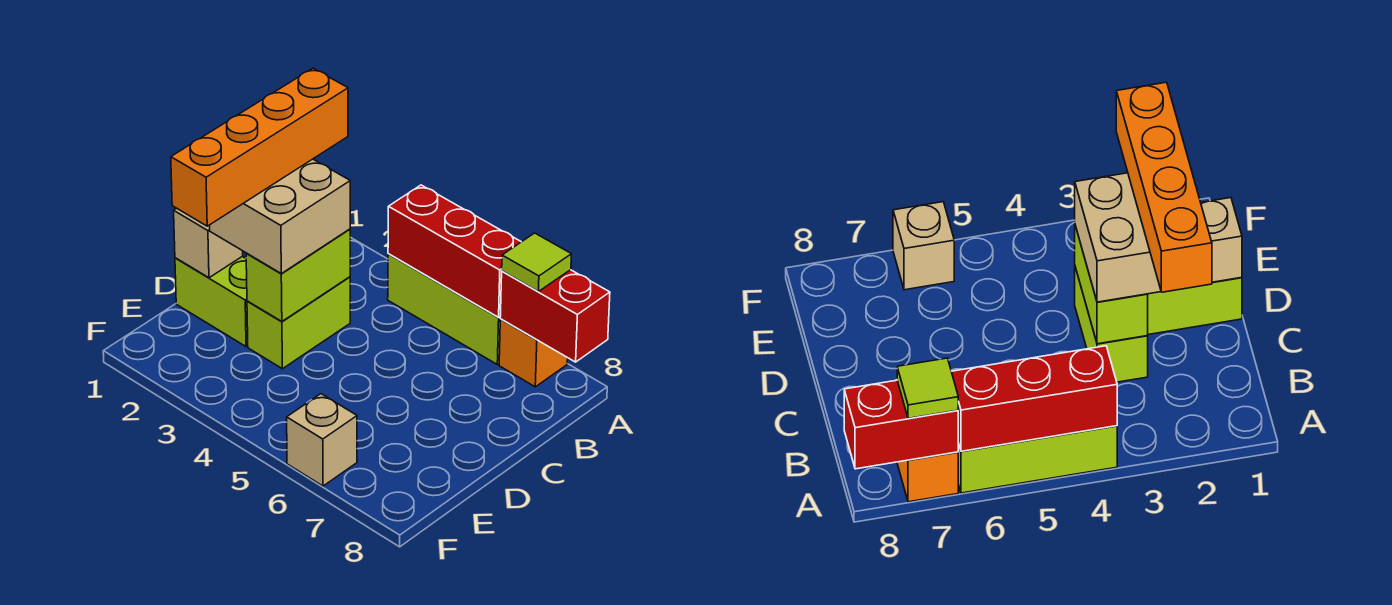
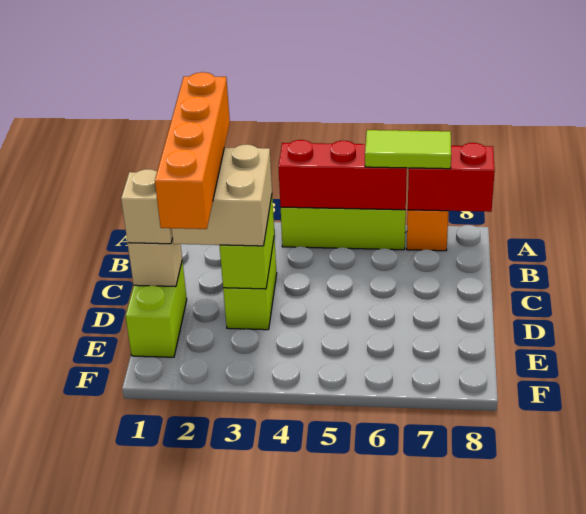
lime tile A7 level 3 -> lime tile A6:A7 level 3
lime brick D1:D2 level 1 -> lime brick D1:E1 level 1
tan brick F6 level 1 -> tan brick D1 level 3

